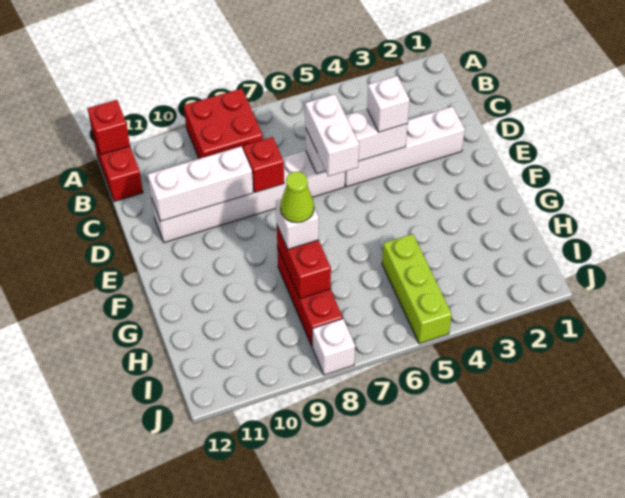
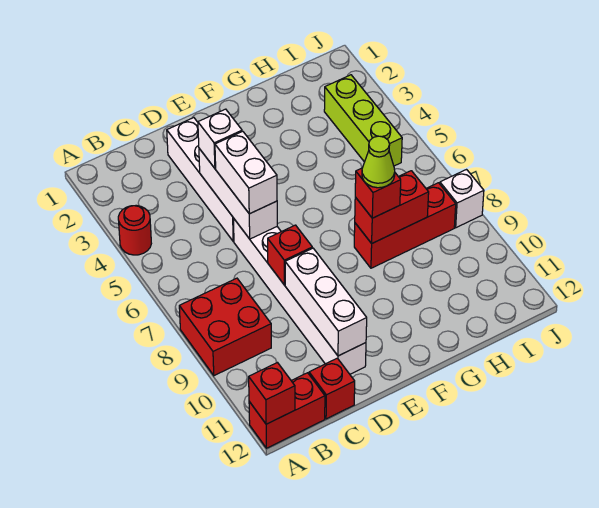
none -> red round brick A4 level 1
none -> red brick C12 level 1
white brick D6:E6 level 3 -> white brick D5:D6 level 3
white brick G8 level 3 -> red brick G8 level 3
lime brick H5:J5 level 1 -> lime brick I3:I5 level 1

